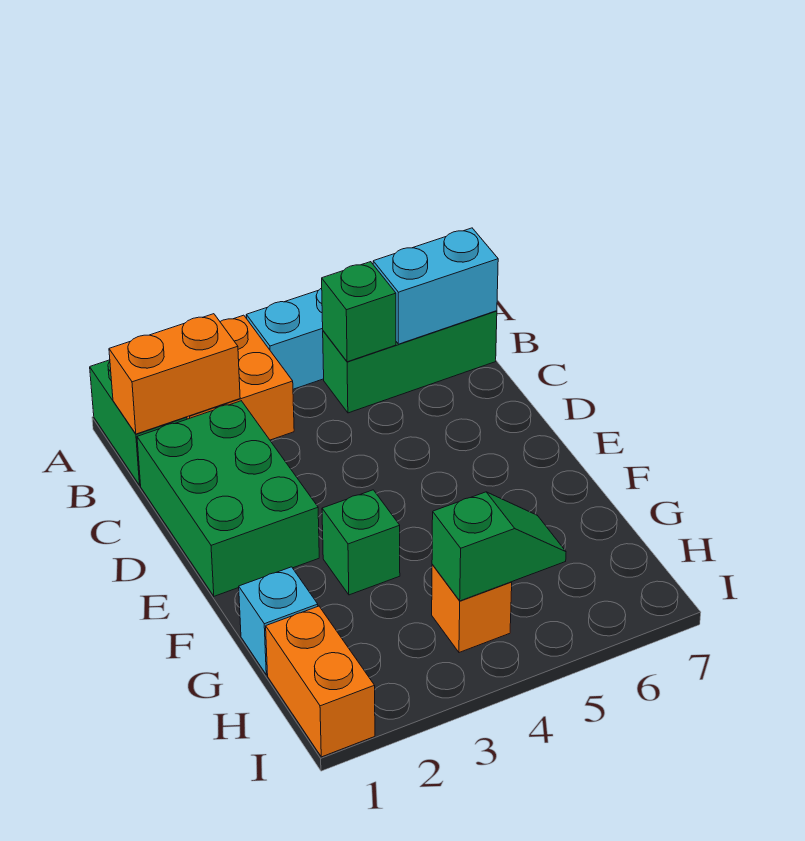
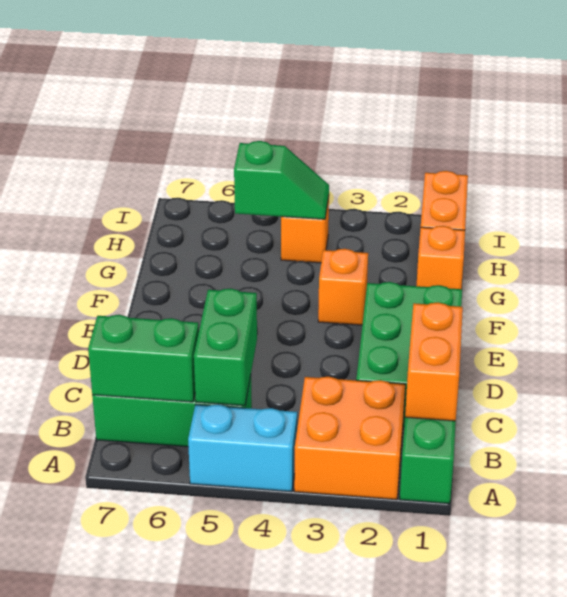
orange brick B1:B2 level 2 -> orange brick B1:C1 level 2
green brick B5 level 2 -> green brick B5:C5 level 2
cyan brick B6:B7 level 2 -> green brick B6:B7 level 2
green brick F3 level 1 -> orange brick F3 level 1
cyan brick G1 level 1 -> orange brick G1 level 1
green slope H4:H5 level 2 top 4 -> green slope H4:H5 level 2 top 5

